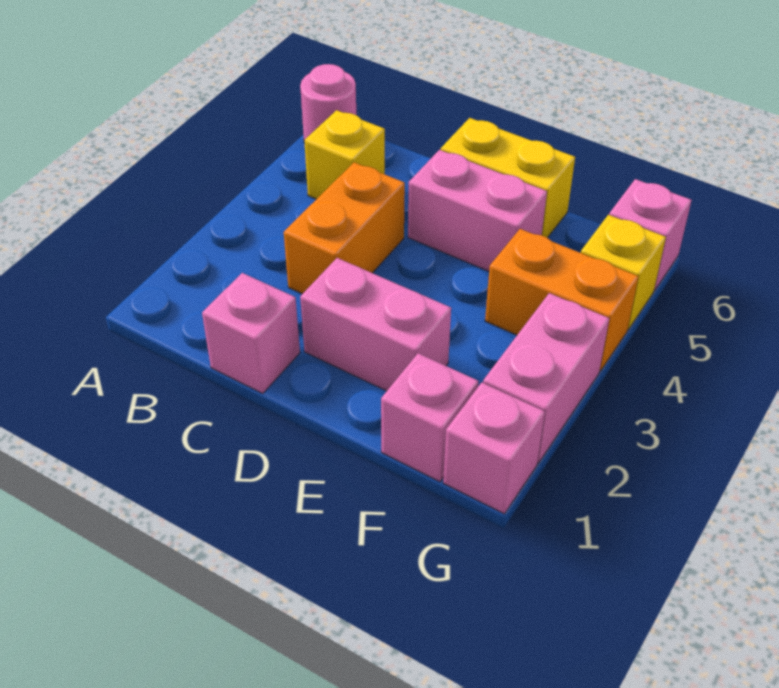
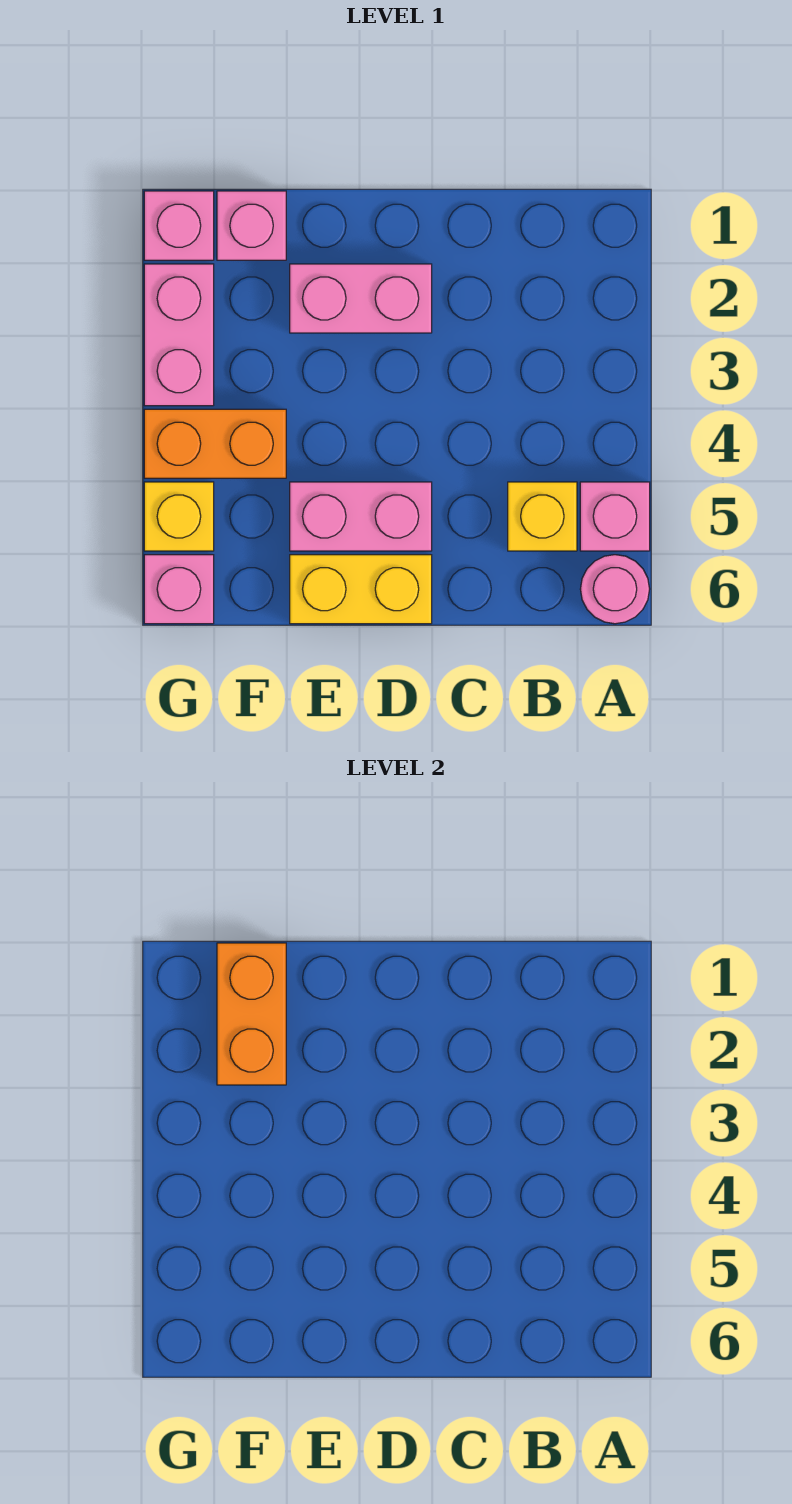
pink brick C1 level 1 -> pink brick A5 level 1
orange brick C3:C4 level 1 -> orange brick F1:F2 level 2

